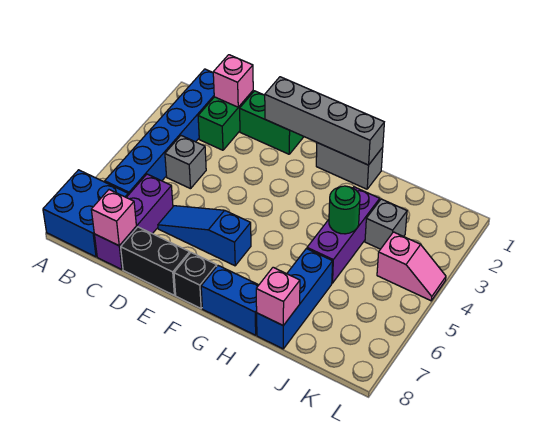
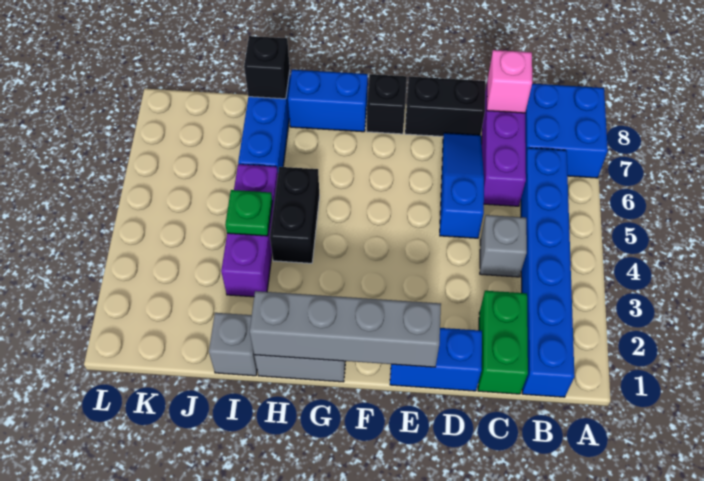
pink brick C1 level 2 -> none
green brick D1:E1 level 1 -> blue brick D1:E1 level 1
blue slope D6:F6 level 1 top F -> blue slope D5:D7 level 1 top 5
none -> black brick H4:H5 level 1
green round brick I4 level 2 -> green plate I4 level 2
pink brick I8 level 2 -> black brick I8 level 2
grey brick J3 level 1 -> grey brick I1 level 1
pink slope K4:L4 level 1 top K -> none

